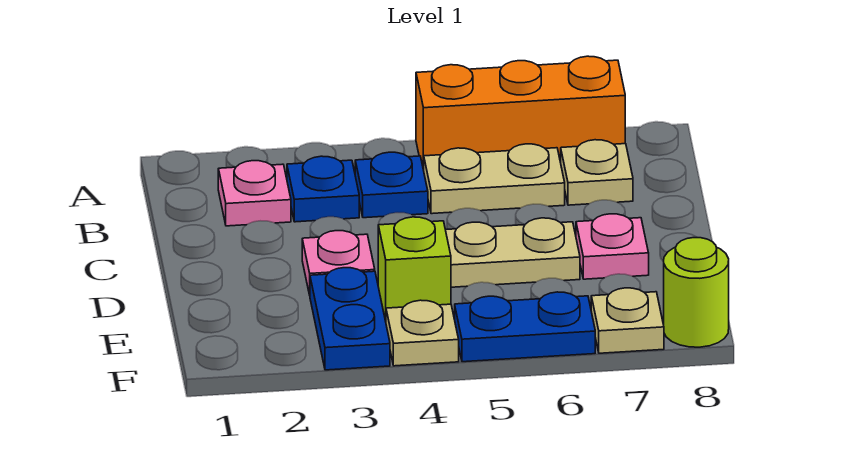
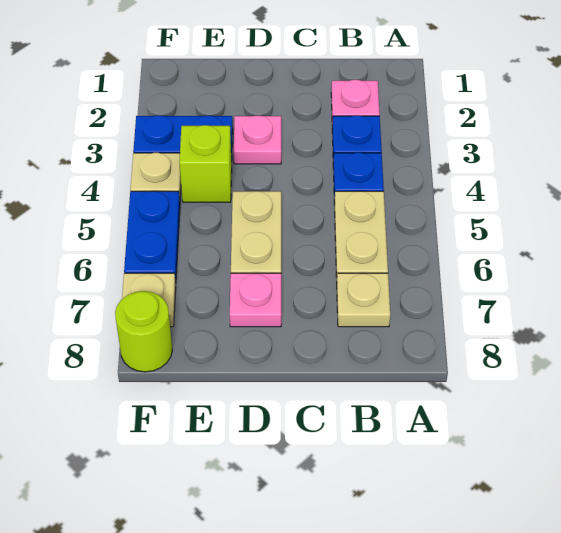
orange brick A5:A7 level 1 -> none

